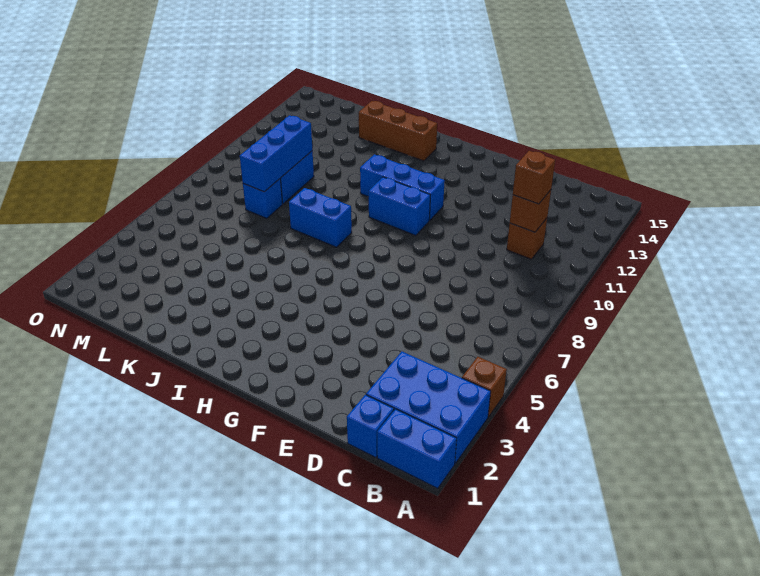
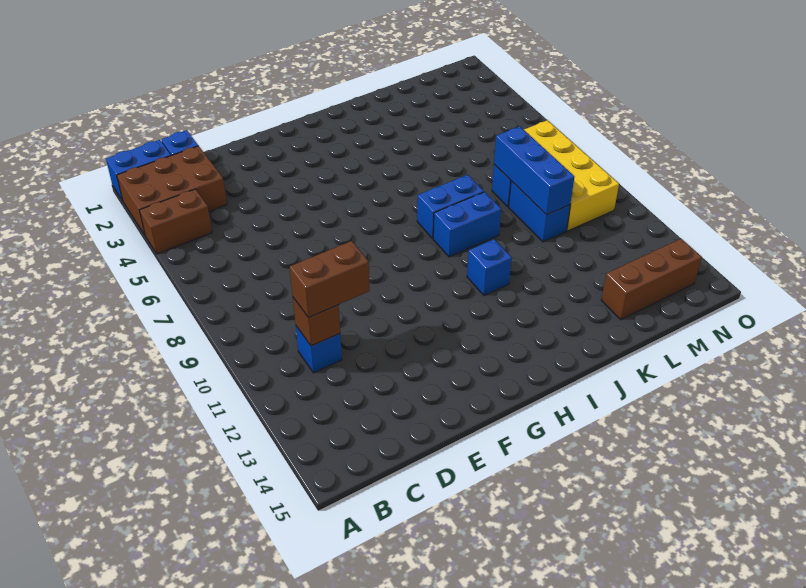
blue brick A2:C3 level 1 -> brown brick A2:C3 level 1
brown brick A4 level 1 -> brown brick A4:B4 level 1
brown brick C11 level 1 -> blue brick C11 level 1
brown brick C11 level 3 -> brown brick C11:D11 level 3
blue brick G10:H10 level 1 -> blue brick I9:J9 level 1
blue brick G11:I11 level 1 -> blue brick I11 level 1
brown brick I14:K14 level 1 -> brown brick L14:N14 level 1
none -> yellow brick M7:N10 level 1

